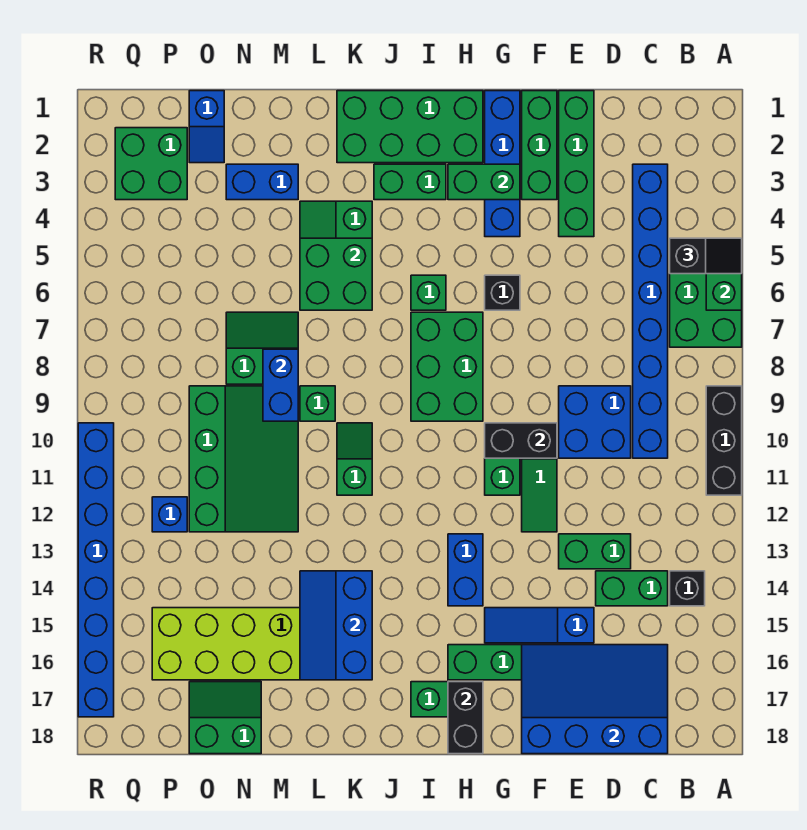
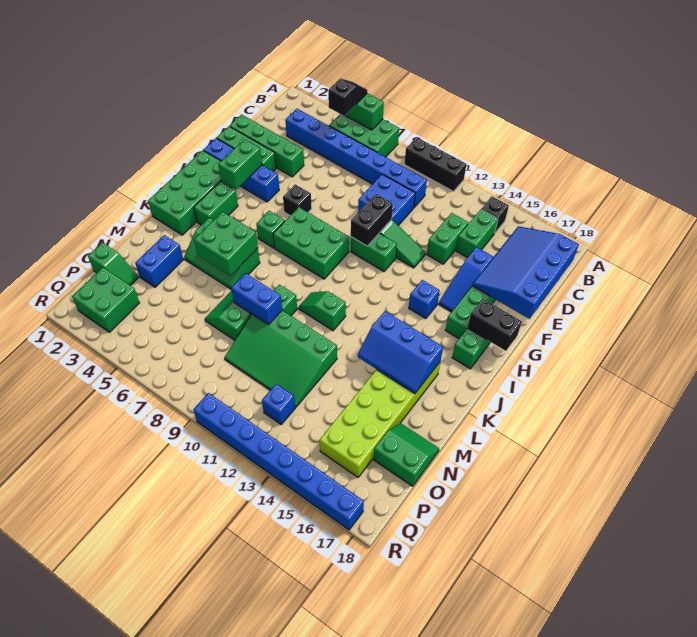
blue brick H13:H14 level 1 -> blue brick H14 level 1
green slope M9:O12 level 1 top O -> green slope M9:O12 level 1 top M
green slope N17:O18 level 1 top 18 -> green slope N17:O18 level 1 top O
blue slope O1:O2 level 1 top 1 -> green slope O1:O2 level 1 top 1

